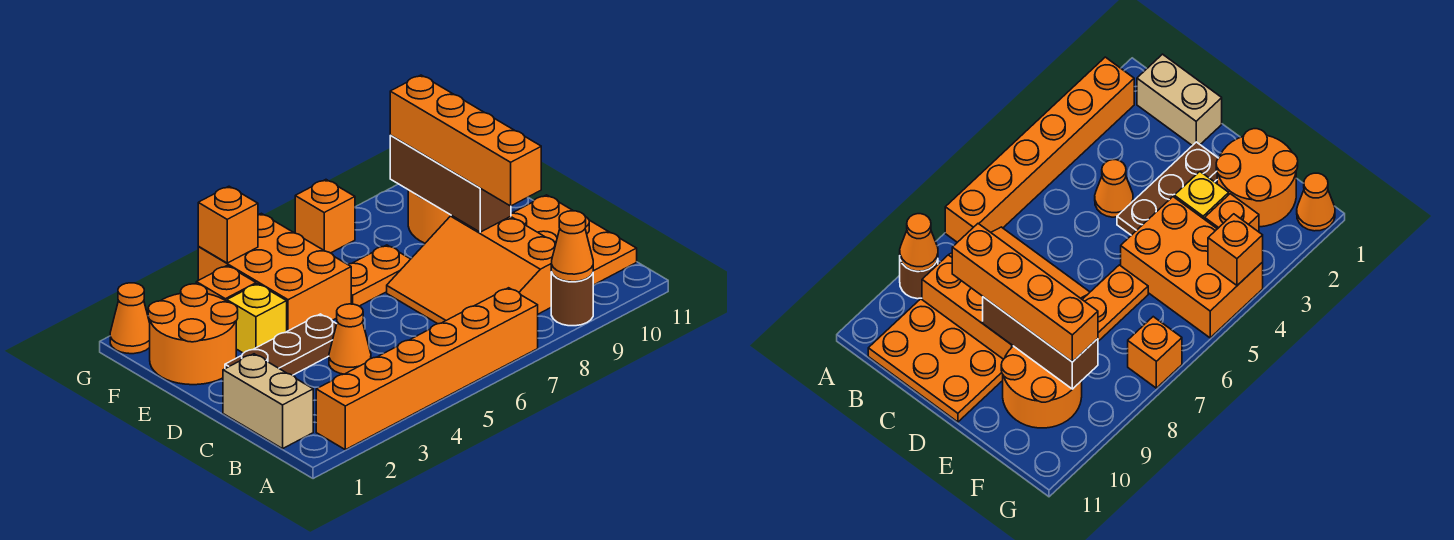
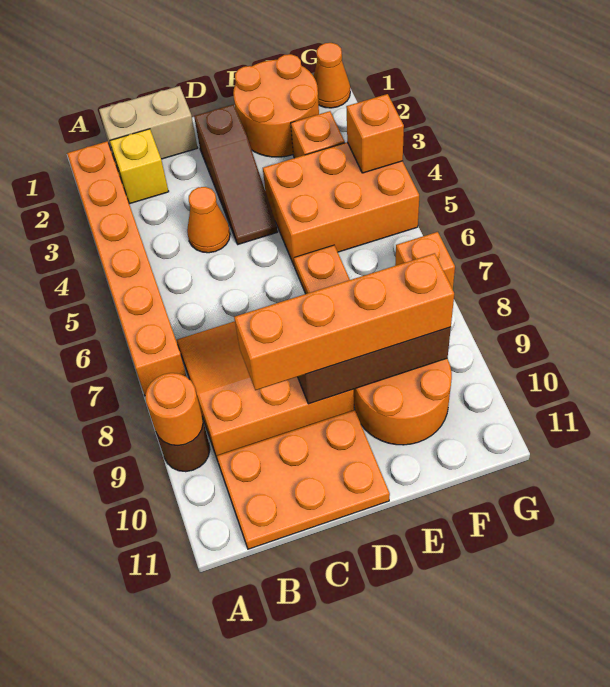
orange cone A9 level 2 -> orange round brick A9 level 2
brown plate D2:D4 level 1 -> brown slope D2:D4 level 1 top 2
yellow brick E3 level 1 -> yellow brick B2 level 1

